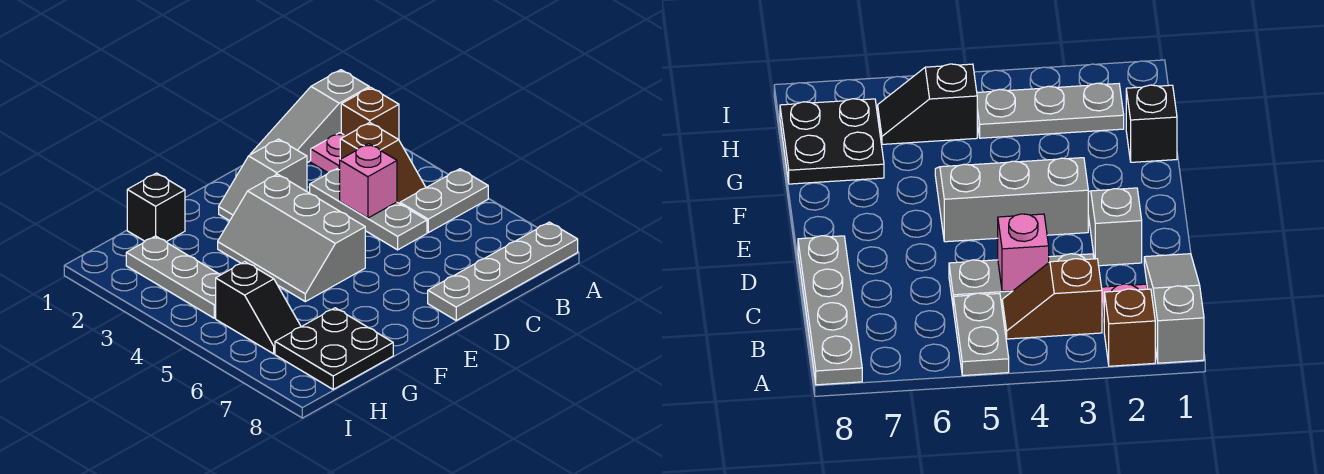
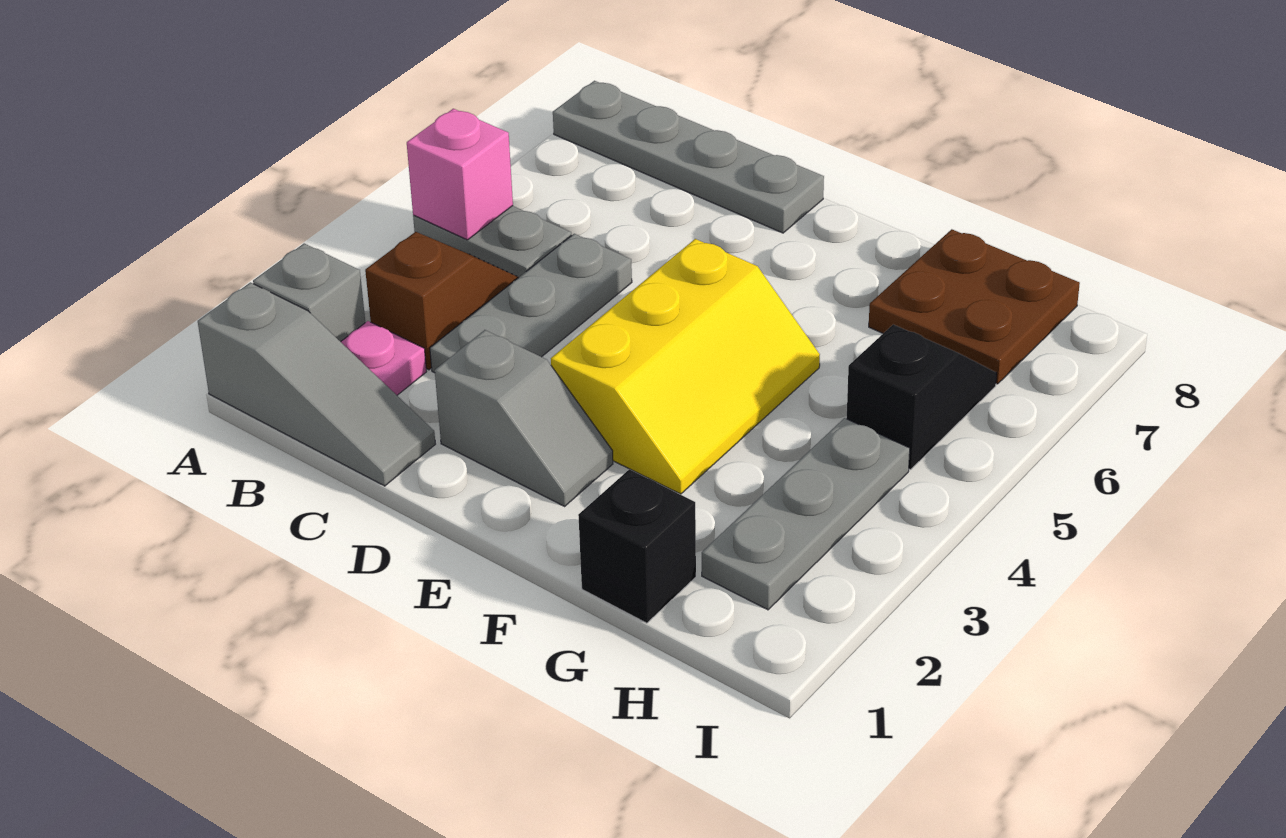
brown brick A2 level 1 -> grey brick A2 level 1
pink brick C4 level 2 -> pink brick A5 level 2
grey slope E3:F5 level 1 top E -> yellow slope E3:F5 level 1 top E
black plate G7:H8 level 1 -> brown plate G7:H8 level 1

